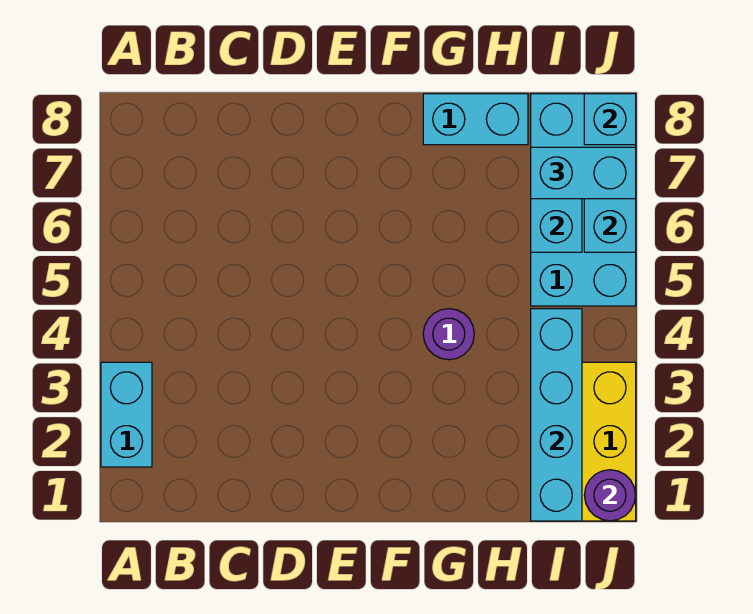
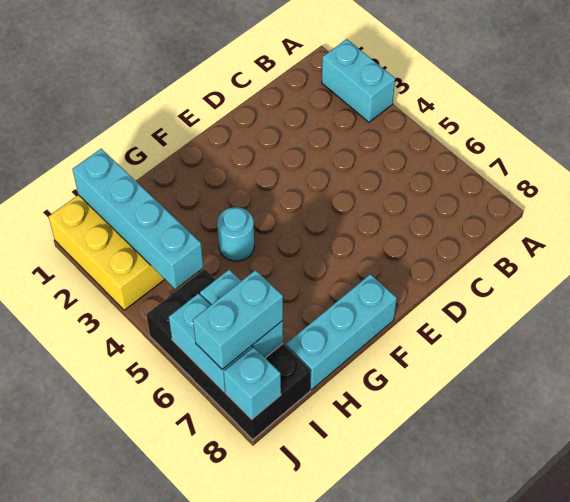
purple round brick G4 level 1 -> cyan round brick G4 level 1
cyan brick G8:H8 level 1 -> cyan brick F8:H8 level 1
cyan brick I5:J8 level 1 -> black brick I5:J8 level 1
purple round brick J1 level 2 -> none

